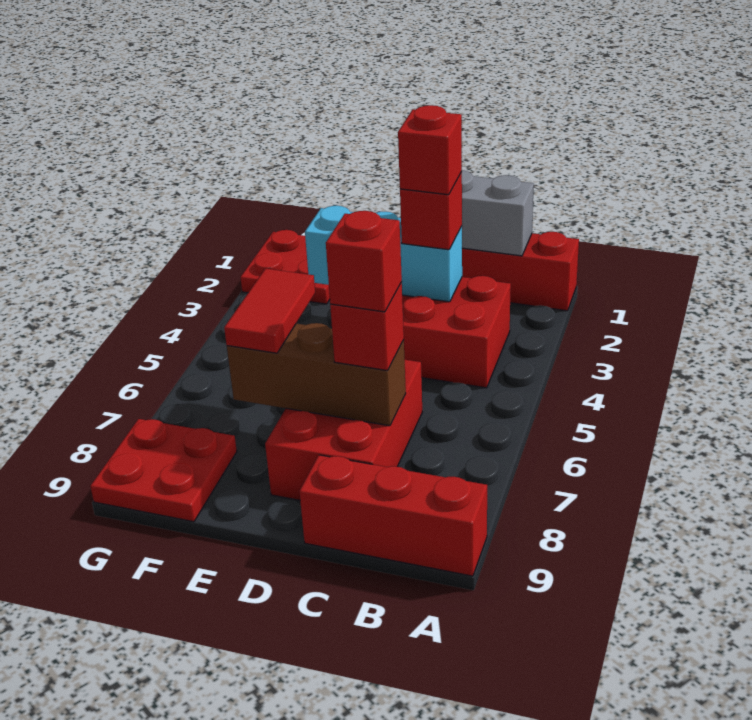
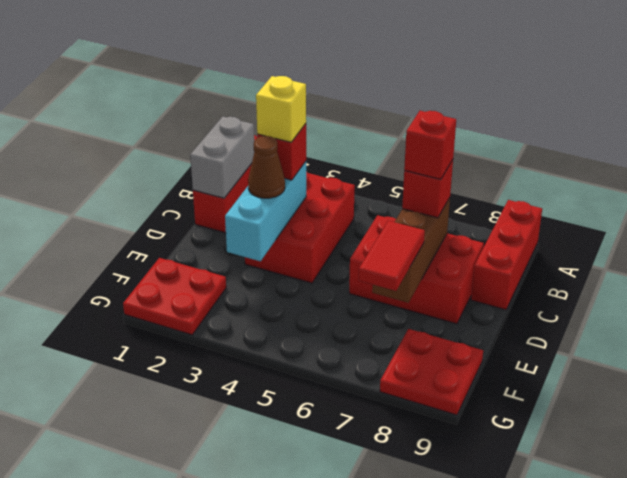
red brick C3 level 4 -> yellow brick C3 level 4
none -> brown cone D3 level 3
red tile E6:E7 level 3 -> red tile E7:F7 level 3

